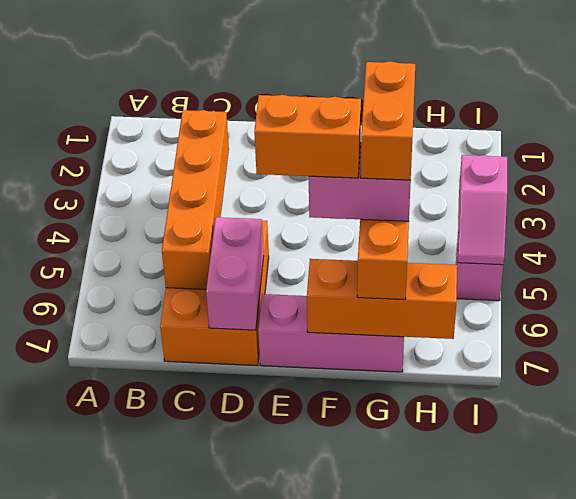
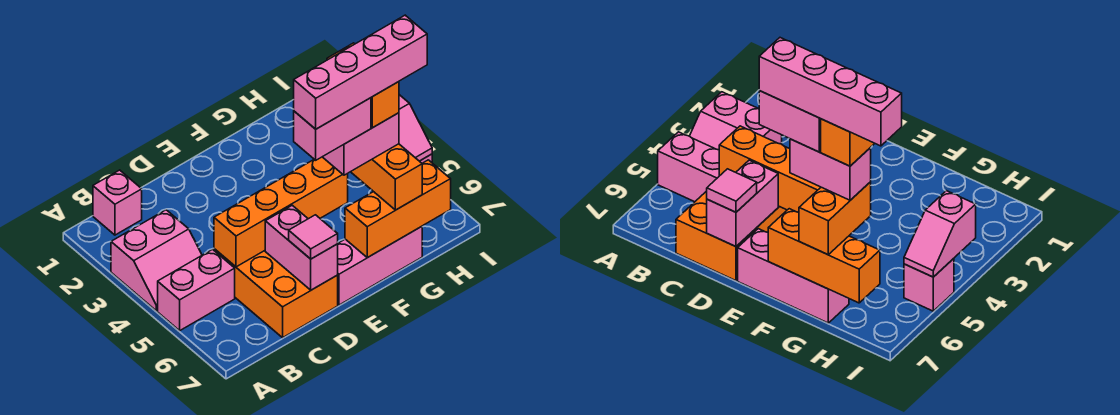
none -> pink slope A3:B4 level 1 top 3
none -> pink brick A5:B5 level 1
none -> pink brick B1 level 1
orange brick C3:C6 level 2 -> orange brick C5:F5 level 2
none -> pink tile D7 level 3
orange brick E6:F6 level 5 -> pink brick E6:F6 level 5
none -> pink brick E6:H6 level 6

